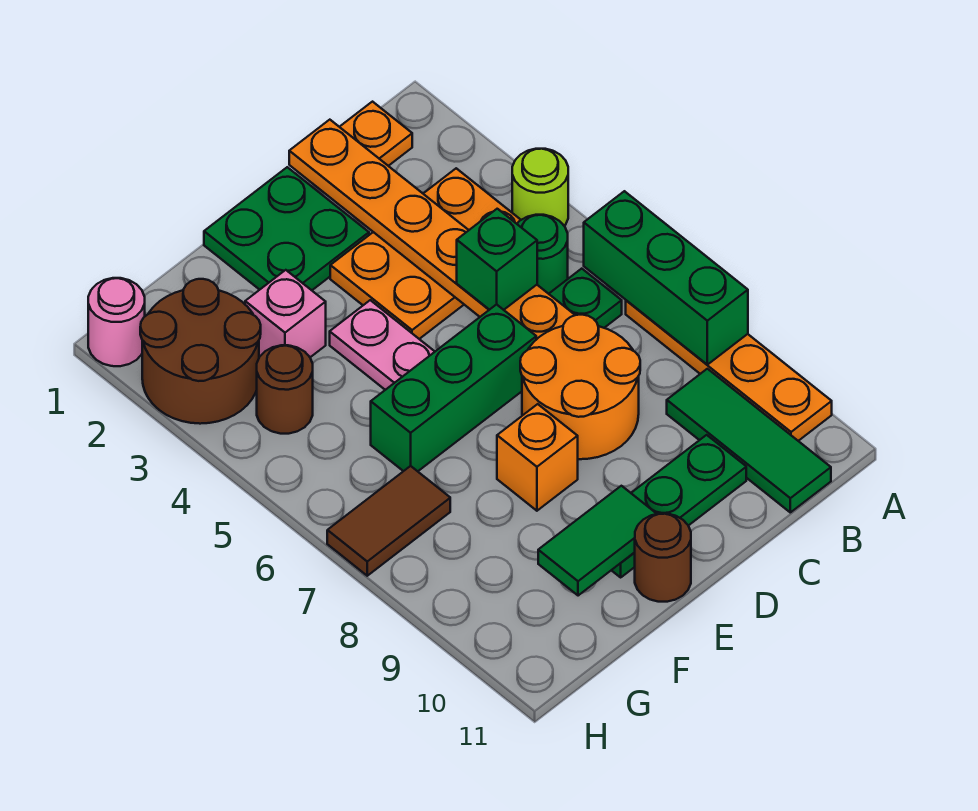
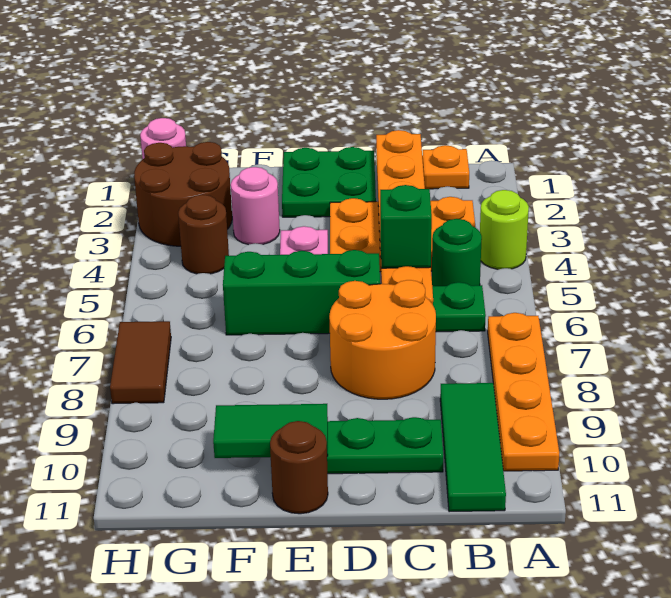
green brick A6:A8 level 2 -> none
orange brick E8 level 1 -> none
pink brick F3 level 1 -> pink round brick F3 level 1
brown tile G7:H7 level 1 -> brown tile H7:H8 level 1

